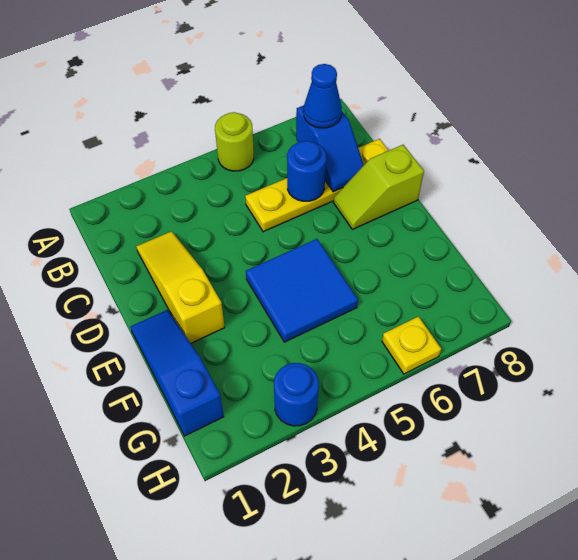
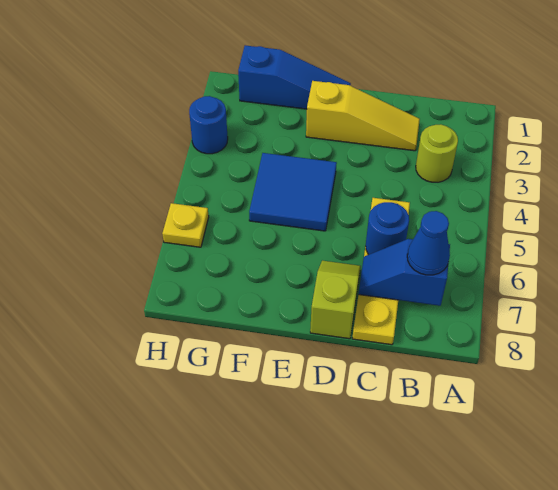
lime round brick A5 level 1 -> lime round brick B3 level 1

